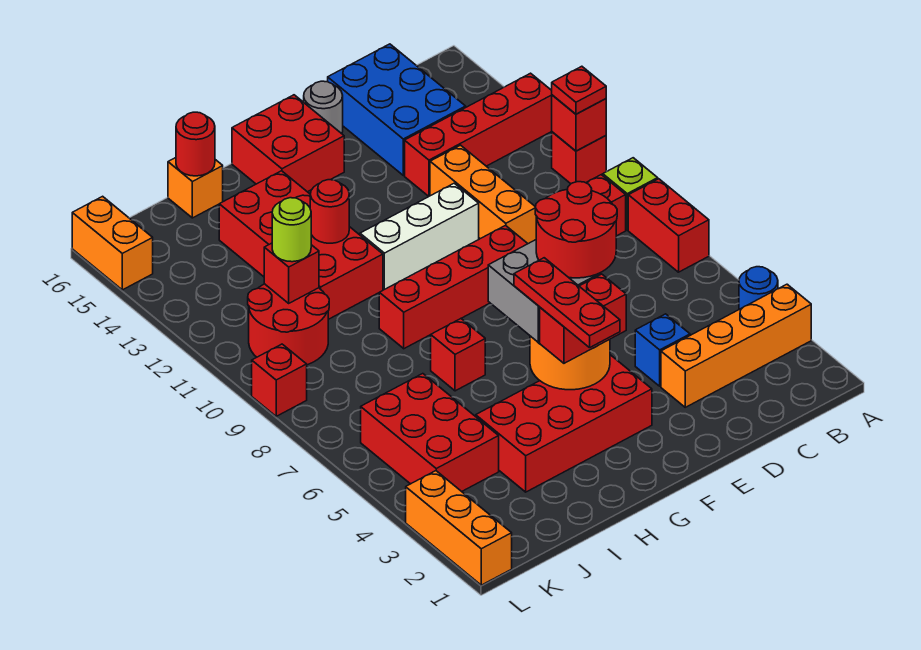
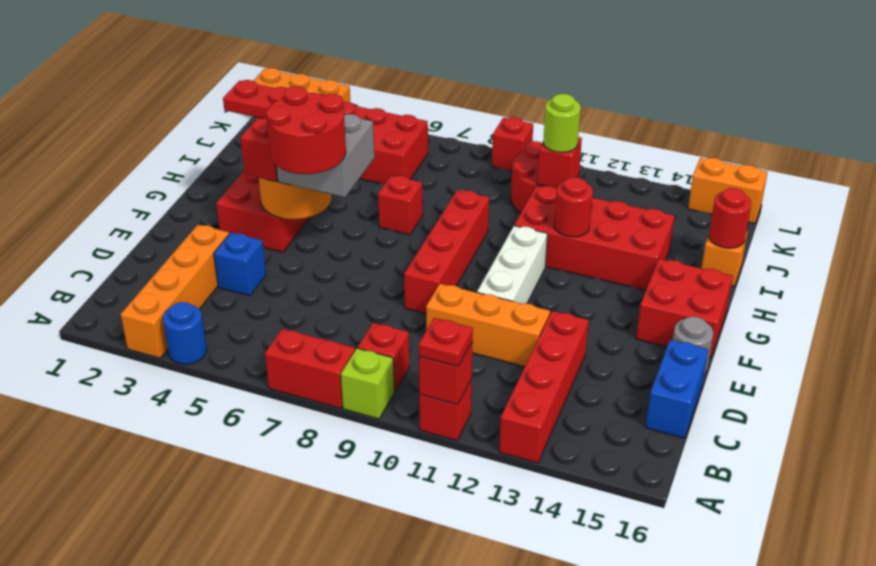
blue brick C14:D16 level 1 -> blue brick C16:D16 level 1

